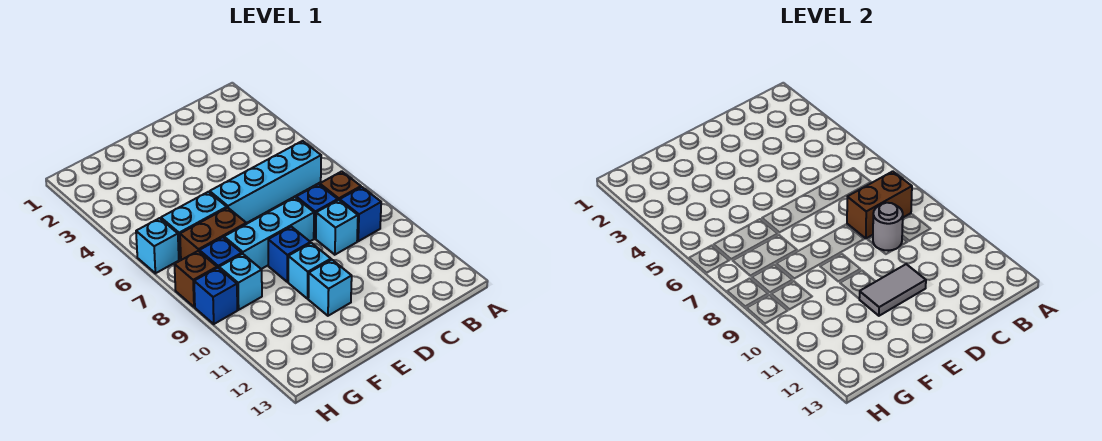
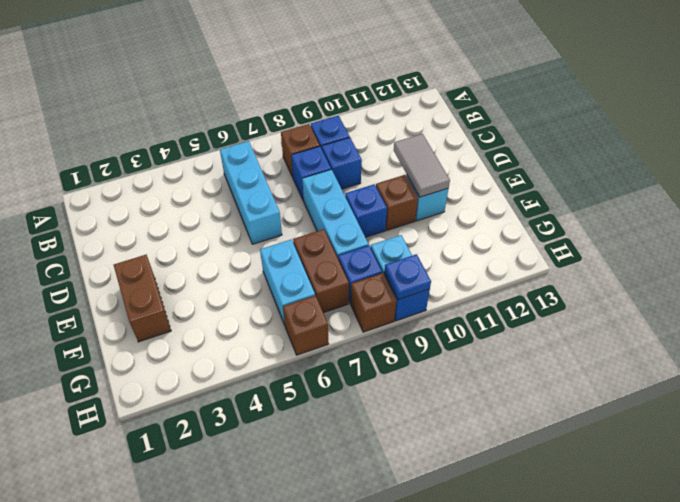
cyan brick B6:E6 level 1 -> cyan brick B6:D6 level 1
brown brick B8:C8 level 2 -> brown brick E2:F2 level 1
cyan brick C9 level 1 -> blue brick C9 level 1
grey round brick C9 level 2 -> none
cyan brick E10 level 1 -> brown brick E10 level 1
cyan brick H6 level 1 -> brown brick H6 level 1
none -> blue plate H9 level 2

